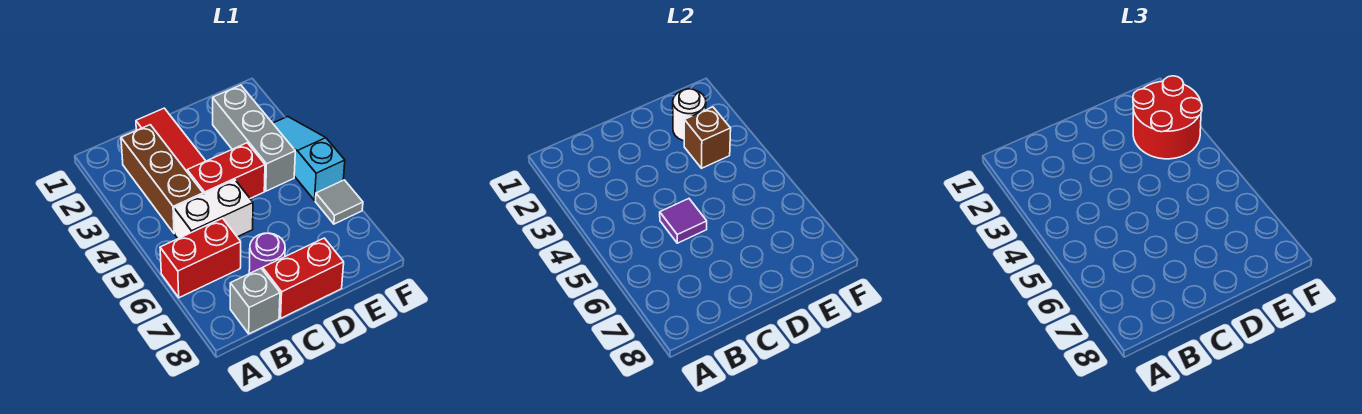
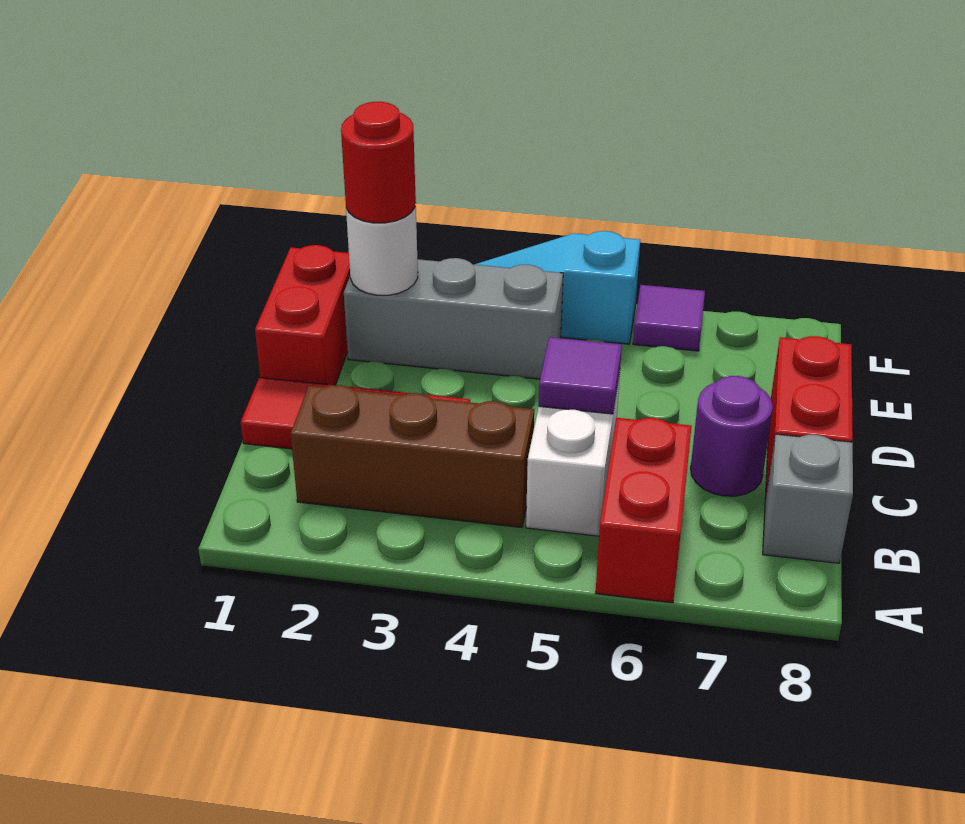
red brick C4:D4 level 1 -> red brick D1:E1 level 1
red round brick E2:F3 level 3 -> red round brick E2 level 3
brown brick E3 level 2 -> none
grey tile F6 level 1 -> purple tile F6 level 1

